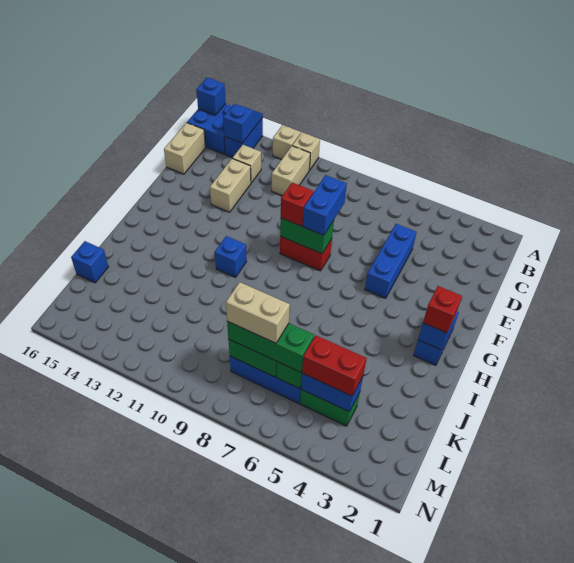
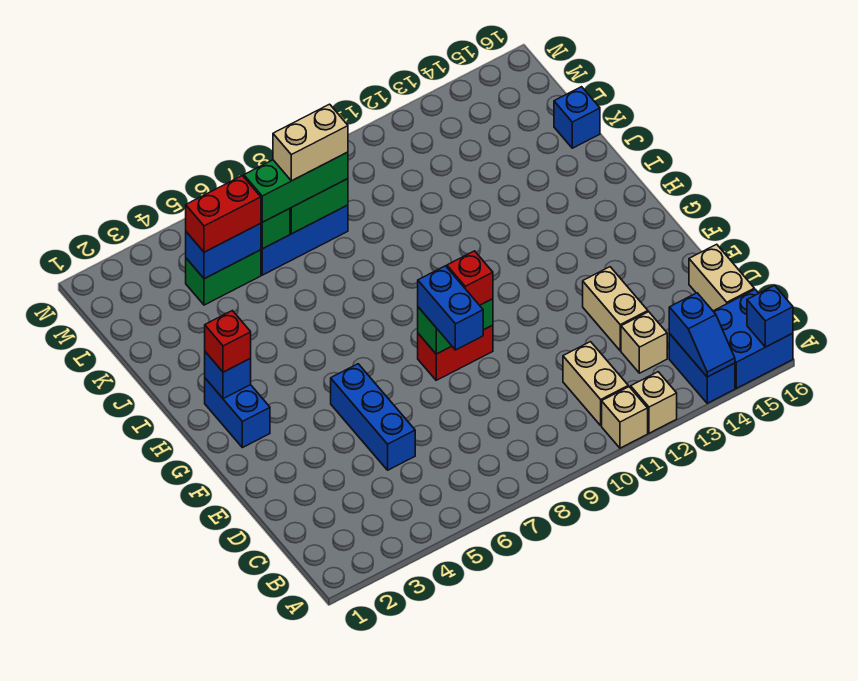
blue brick H11 level 1 -> none

